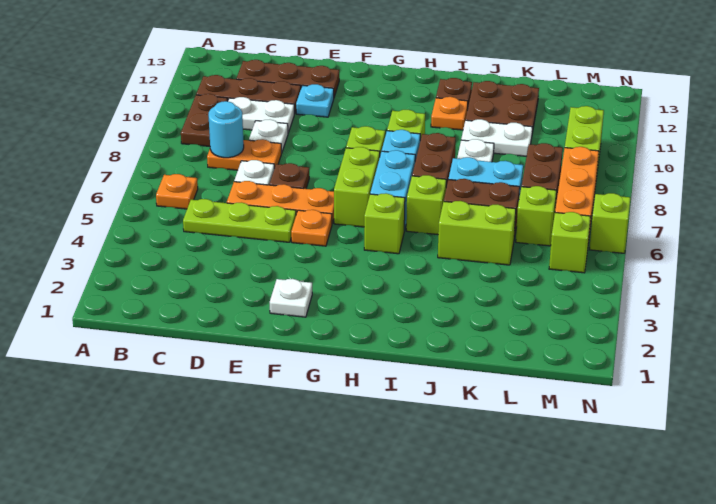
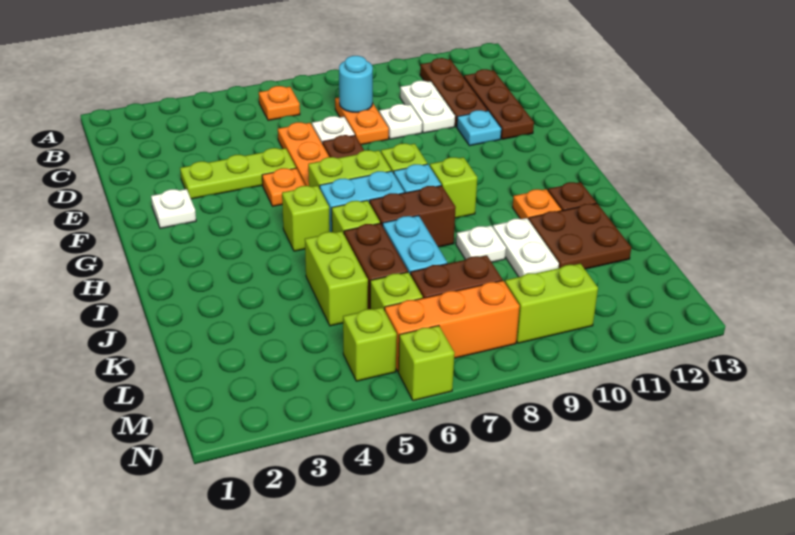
brown plate B9:B10 level 1 -> none
lime plate C5:E5 level 1 -> lime plate E3:E5 level 1

